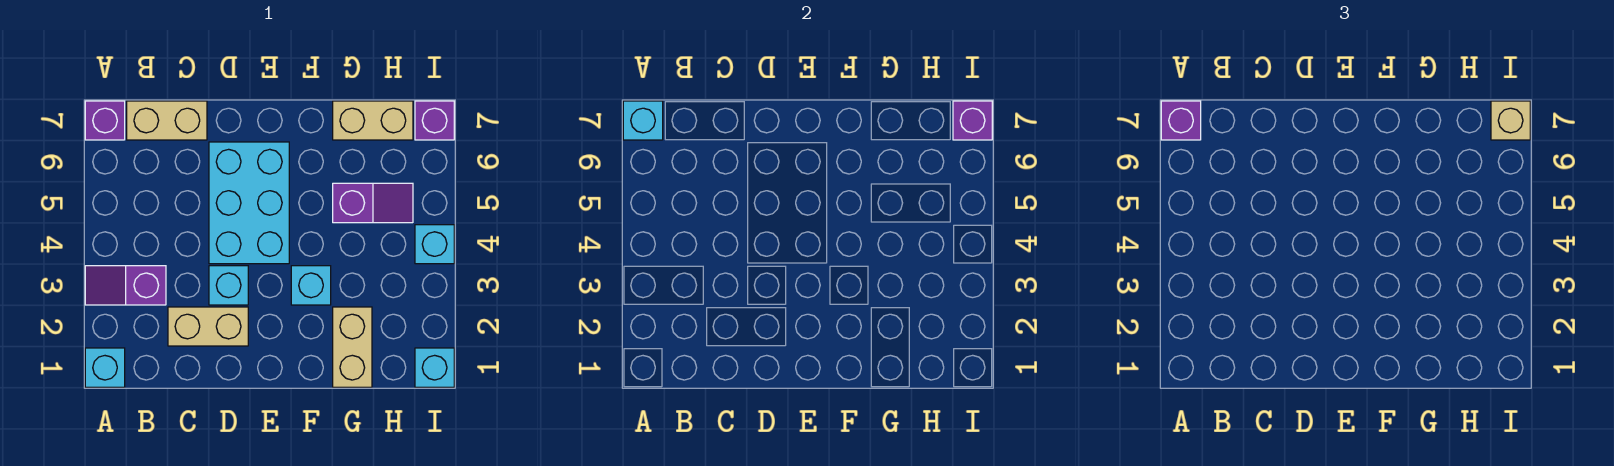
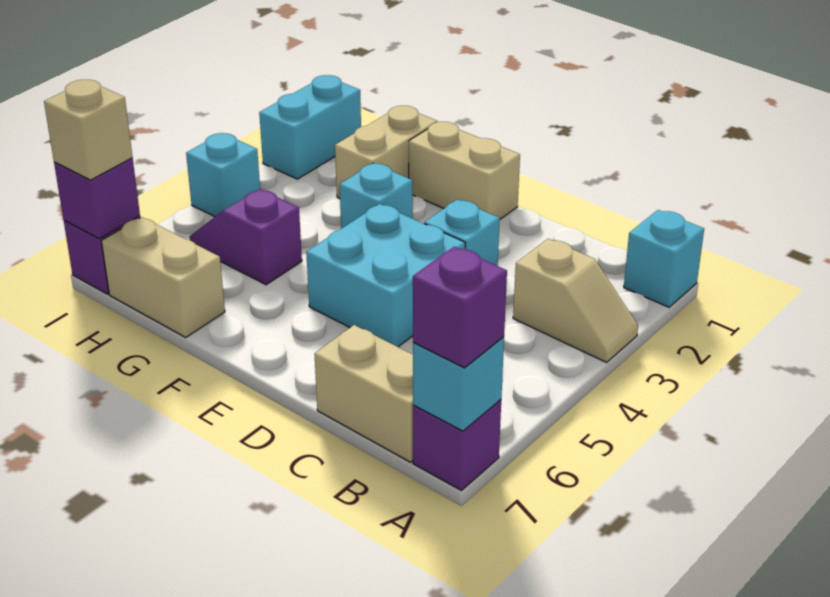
purple slope A3:B3 level 1 top B -> tan slope A3:B3 level 1 top B
tan brick C2:D2 level 1 -> tan brick E1:F1 level 1
cyan brick D4:E6 level 1 -> cyan brick D4:E5 level 1
cyan brick I1 level 1 -> cyan brick I1:I2 level 1

